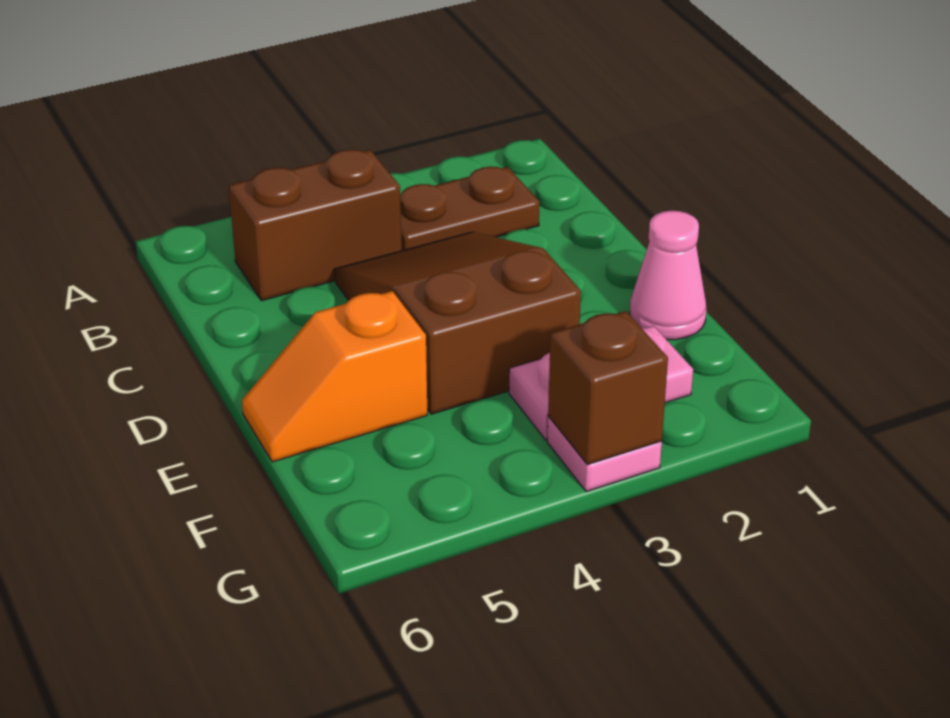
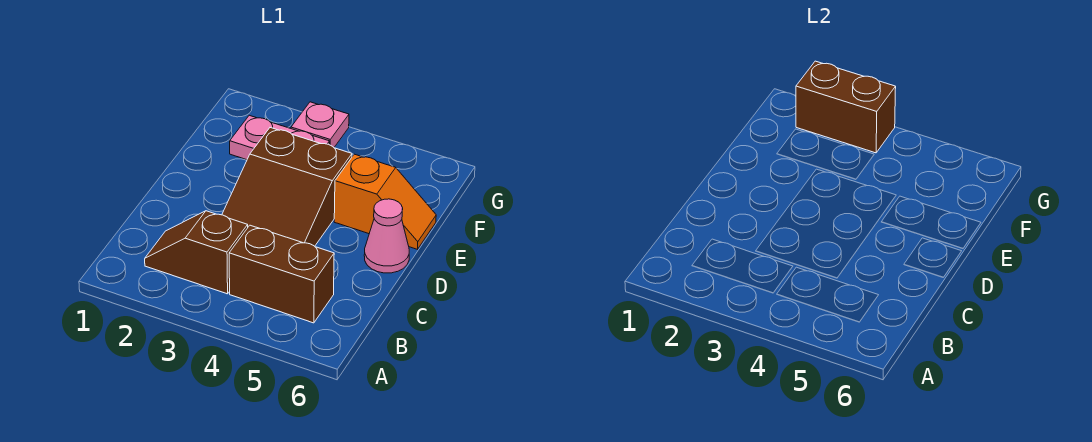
brown plate B2:B3 level 1 -> brown slope B2:B3 level 1 top 3
pink cone E1 level 1 -> pink cone D6 level 1
brown brick G3 level 2 -> brown brick G2:G3 level 2

